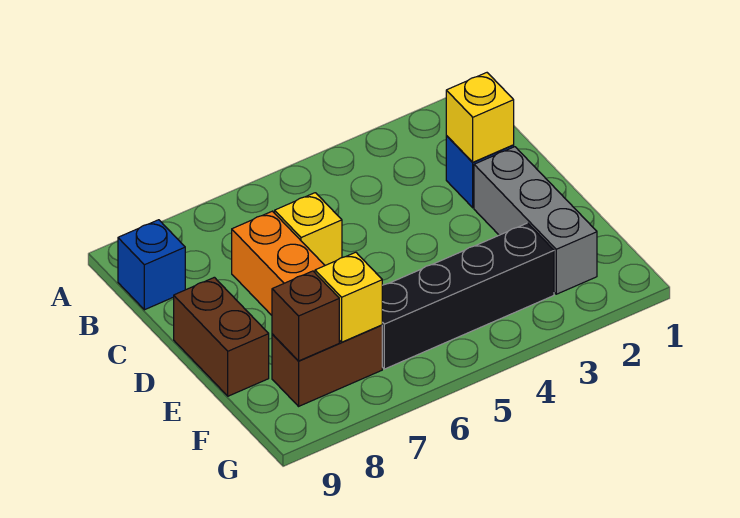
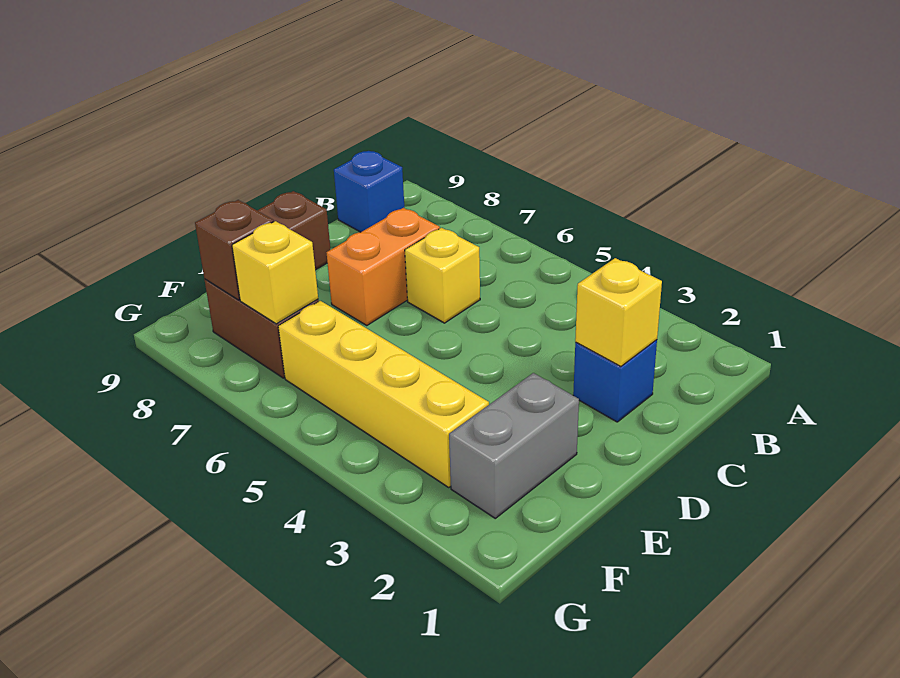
grey brick D2:F2 level 1 -> grey brick E2:F2 level 1
black brick F3:F6 level 1 -> yellow brick F3:F6 level 1

